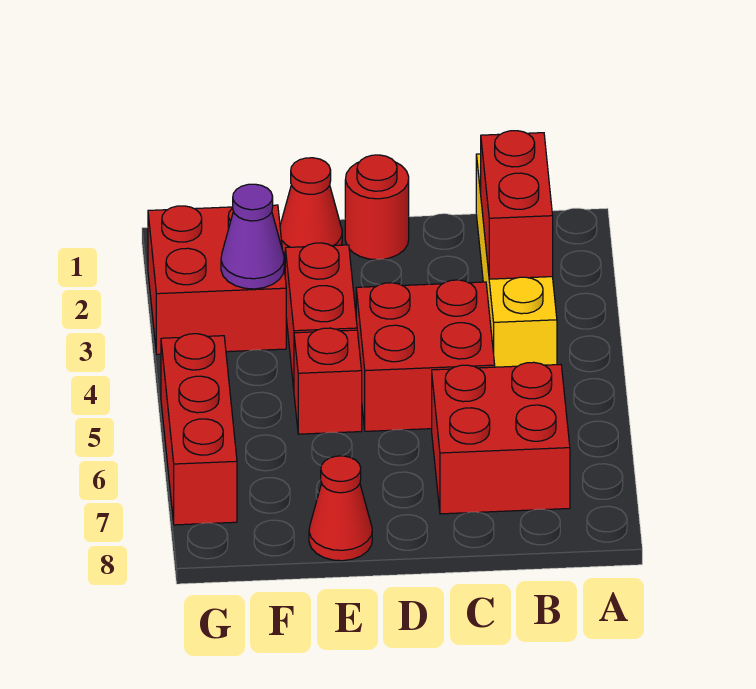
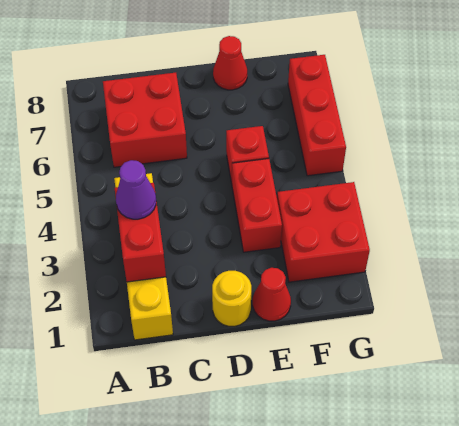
red brick C4:D5 level 1 -> none
red round brick D1 level 1 -> yellow round brick D1 level 1
purple cone F3 level 2 -> purple cone B3 level 3

